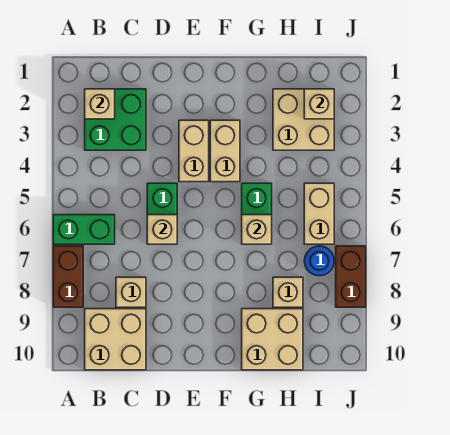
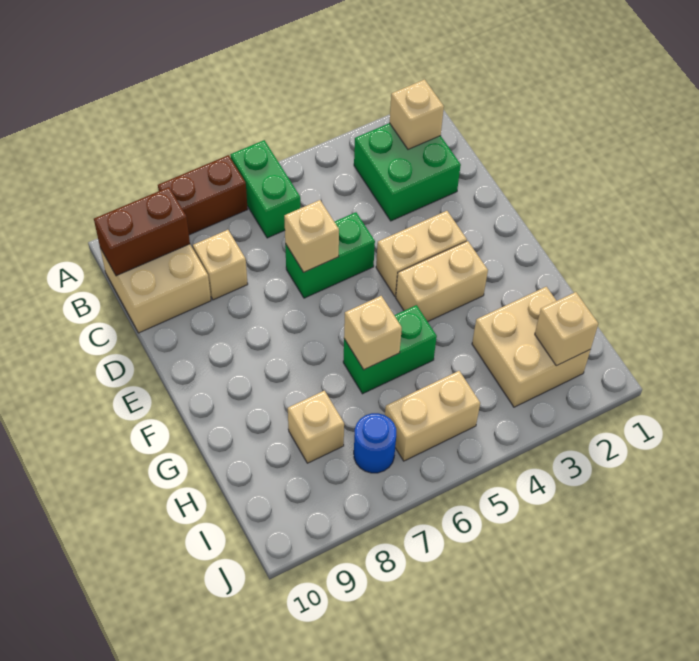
tan brick G9:H10 level 1 -> none
brown brick J7:J8 level 1 -> brown brick B9:B10 level 2

